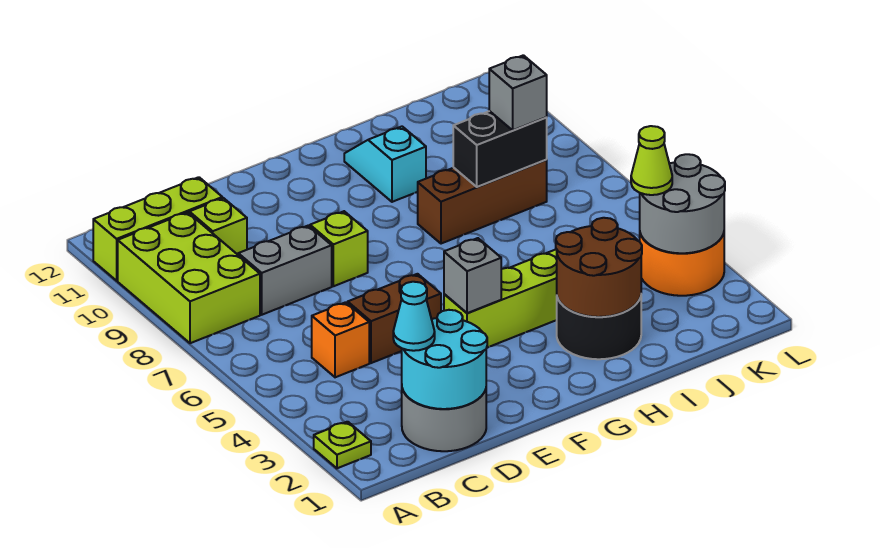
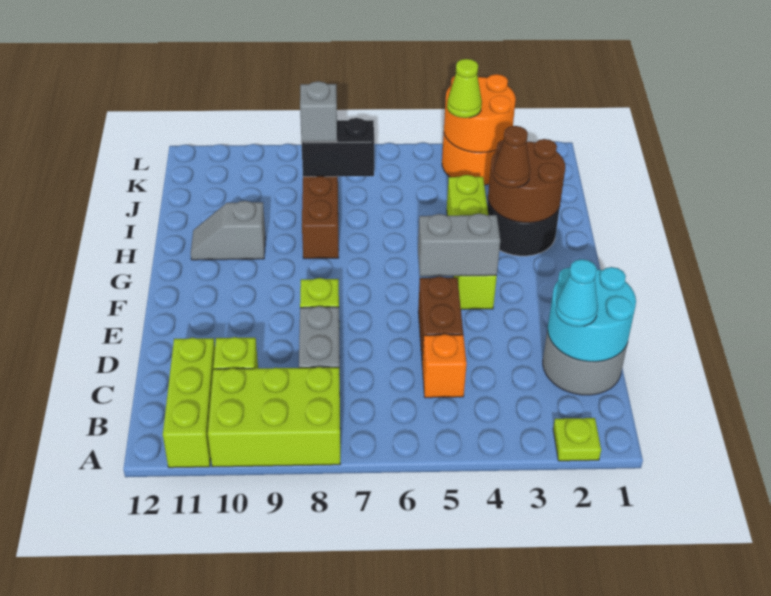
grey brick F4 level 2 -> grey brick F4:F5 level 2
none -> brown cone H3 level 3
cyan slope H10:H11 level 1 top 10 -> grey slope H10:H11 level 1 top 10
black brick I8:J8 level 2 -> black brick J7:J8 level 2
grey round brick K3:L4 level 2 -> orange round brick K3:L4 level 2

